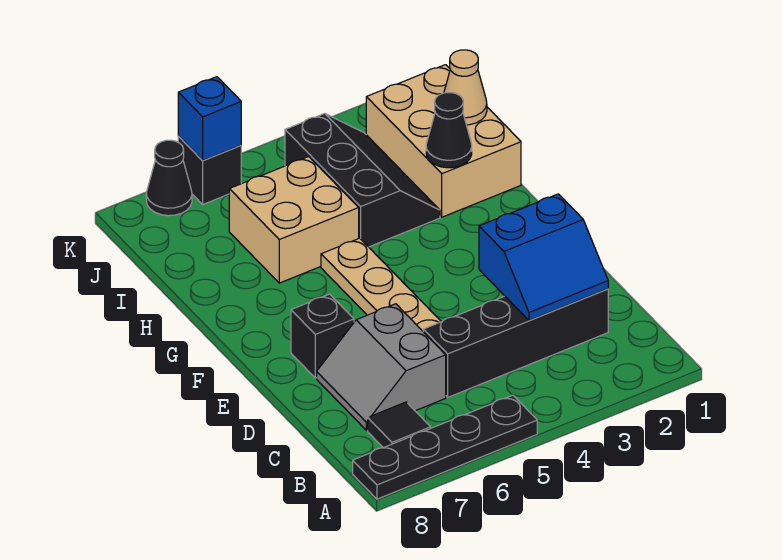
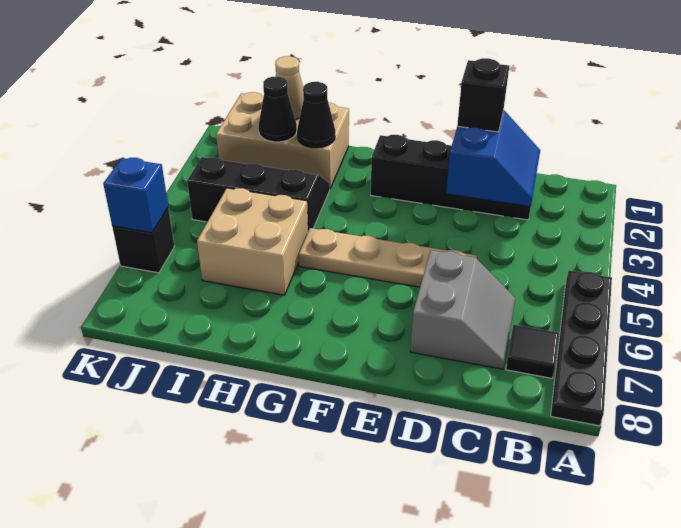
black brick C2:C5 level 1 -> black brick C2:F2 level 1
grey slope C6:D7 level 1 top 6 -> grey slope C6:D7 level 1 top D
black brick E7 level 1 -> black brick D2 level 3
black cone K7 level 1 -> black cone I2 level 2

